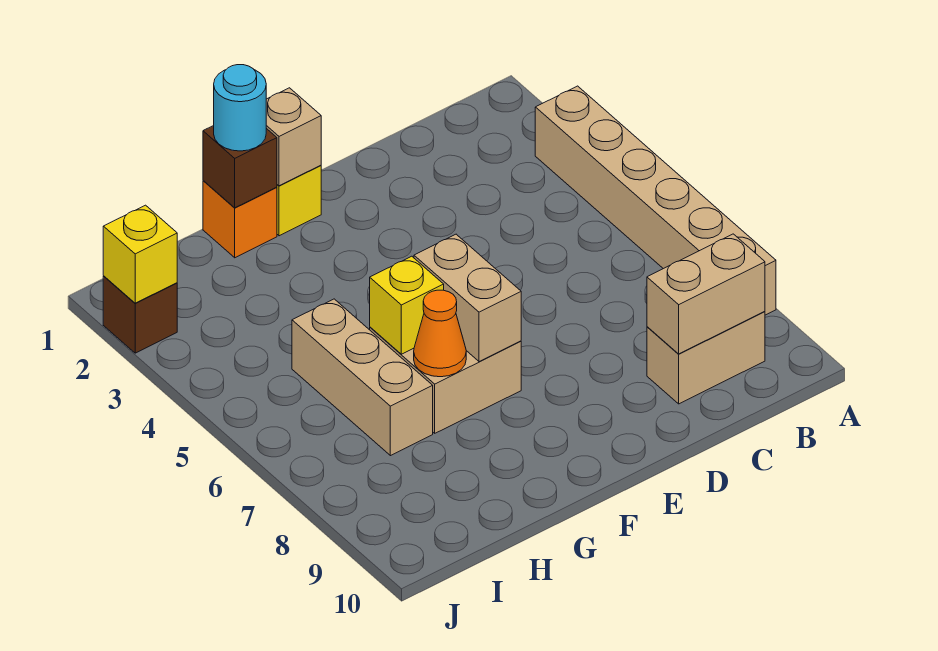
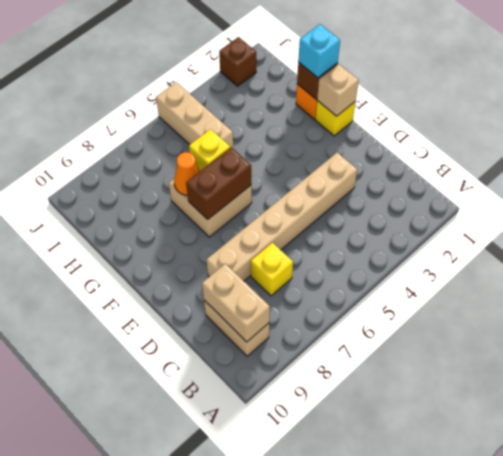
tan brick A3:A8 level 1 -> tan brick D3:D8 level 1
tan brick F6:F7 level 2 -> brown brick F6:F7 level 2
cyan round brick G1 level 3 -> cyan brick G1 level 3
tan brick H5:H7 level 1 -> tan brick H5:J5 level 1
yellow brick J2 level 2 -> yellow brick C7 level 1

